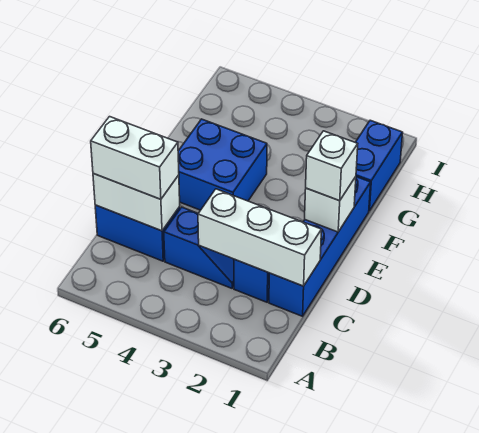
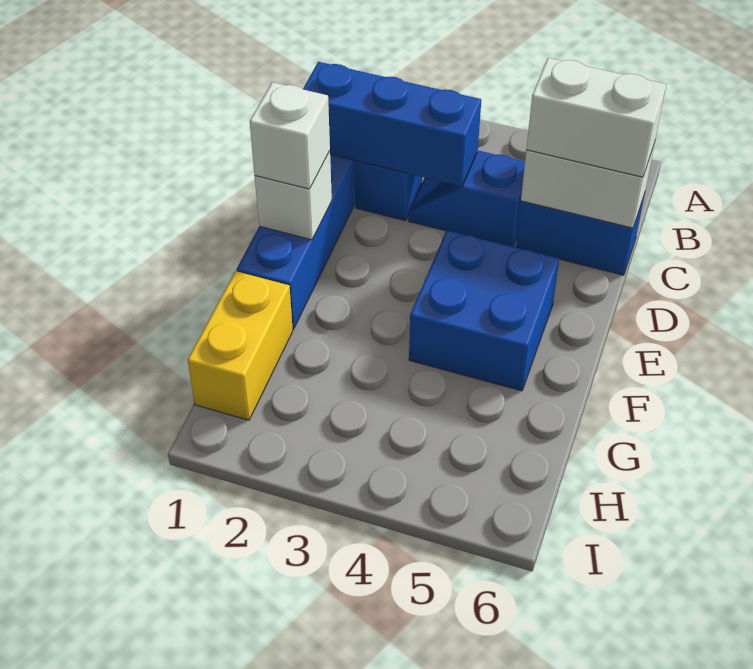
white brick C1:C3 level 2 -> blue brick C1:C3 level 2
blue brick G1:H1 level 1 -> yellow brick G1:H1 level 1

